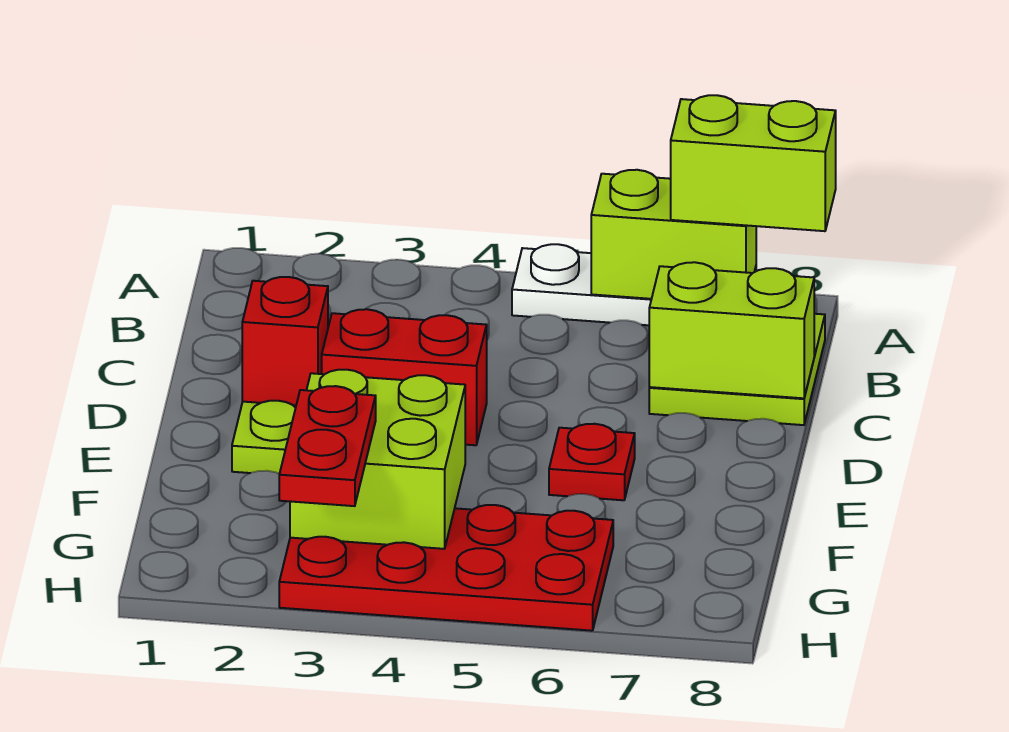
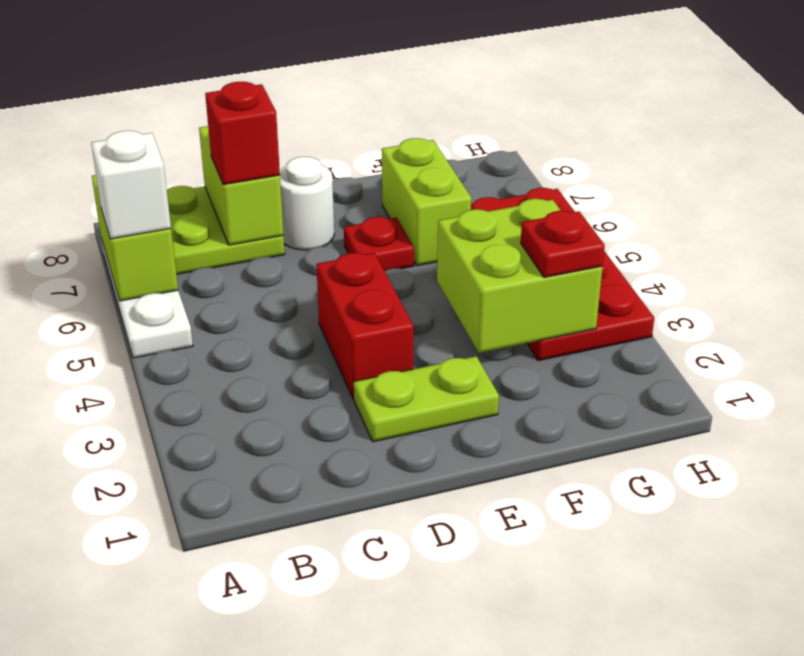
none -> white brick A6 level 3
lime brick A7:A8 level 3 -> lime brick F6:F7 level 1
red brick D2 level 2 -> red brick C7 level 3
none -> white round brick D7 level 1
red plate G3:H3 level 3 -> red plate G3 level 3

